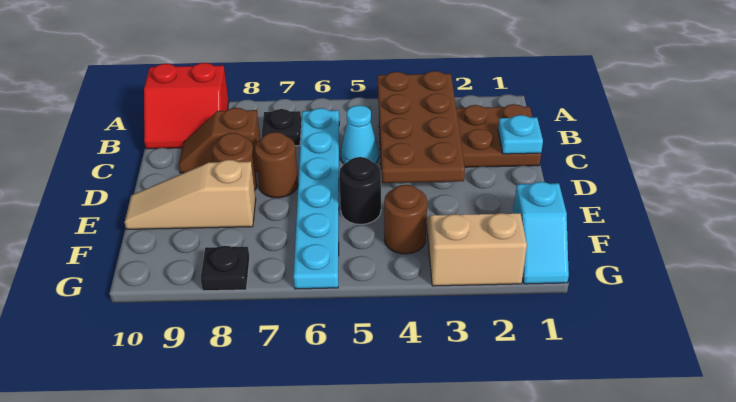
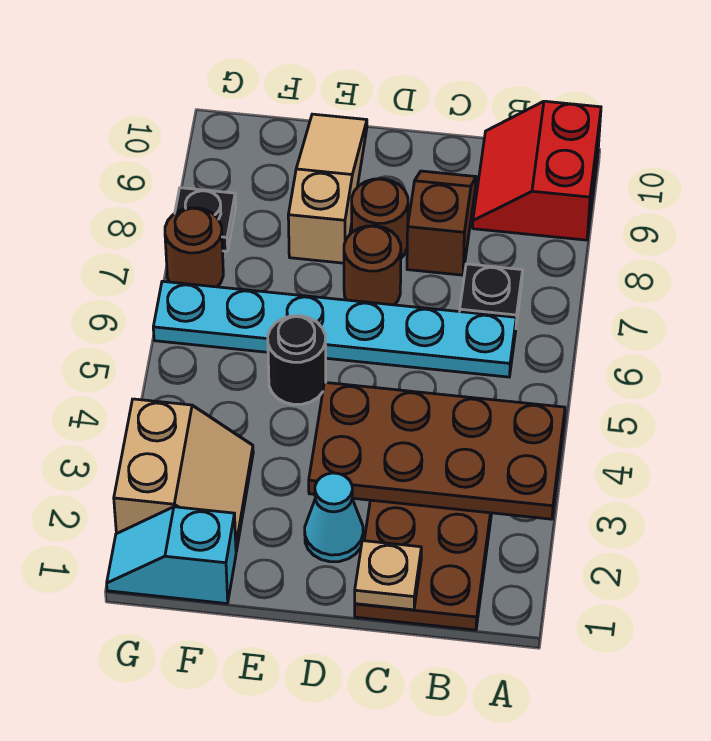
cyan plate C1 level 2 -> tan plate C1 level 2
cyan cone C5 level 1 -> cyan cone D2 level 1
brown round brick F4 level 1 -> brown round brick G7 level 1

